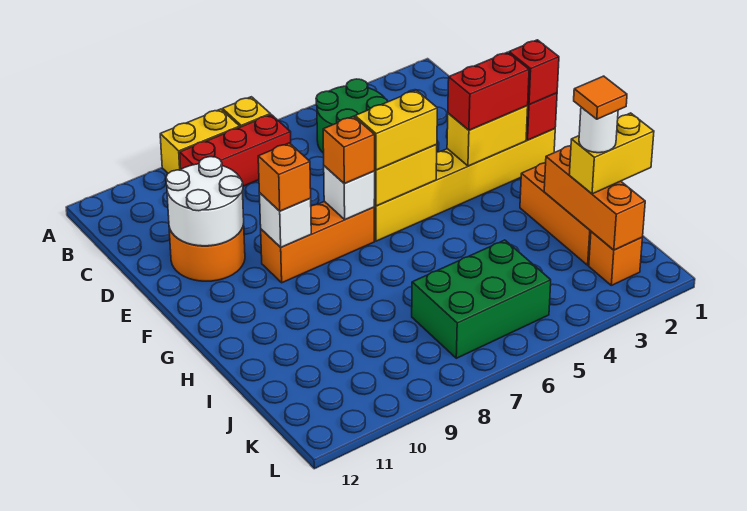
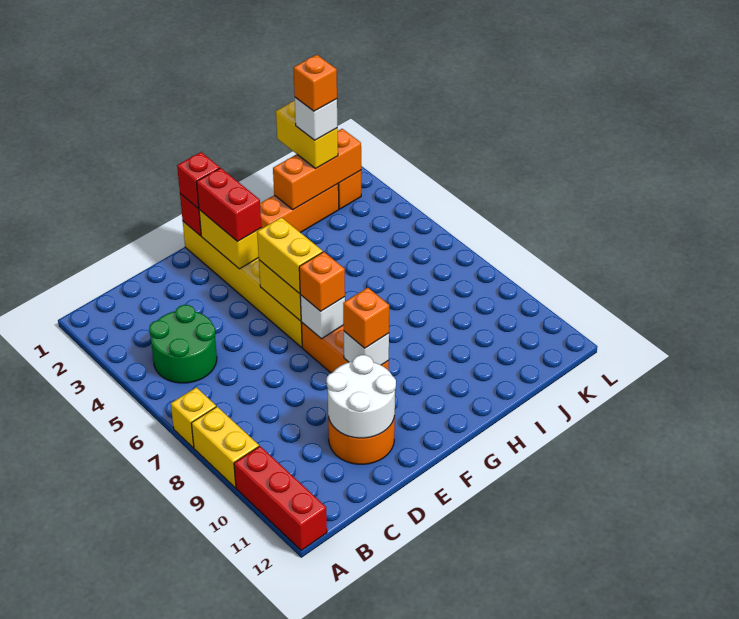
red brick B7:B9 level 1 -> red brick A10:A12 level 1
white round brick J2 level 4 -> white brick J2 level 4
orange tile J2 level 5 -> orange brick J2 level 5
green brick J5:K7 level 1 -> none

